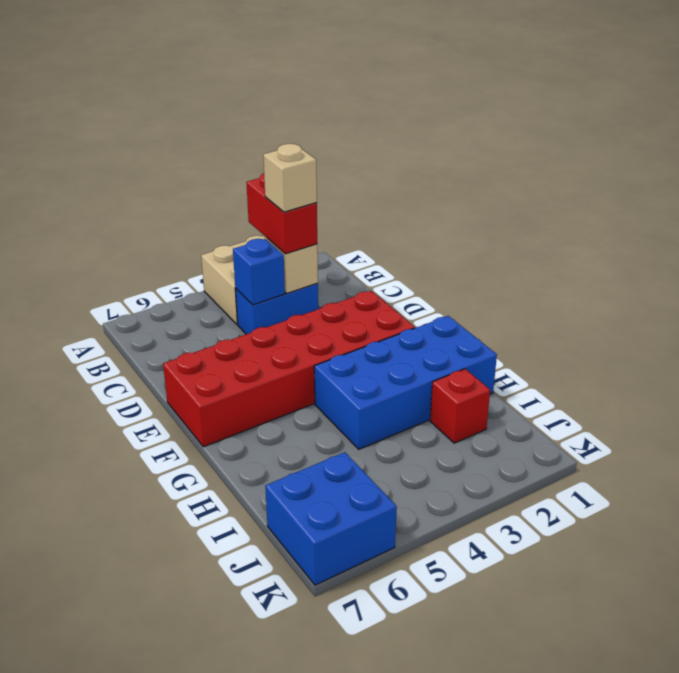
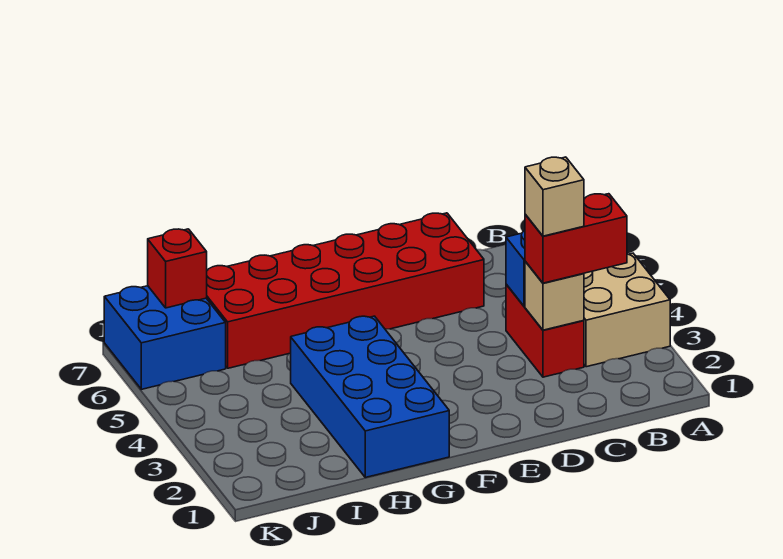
blue brick C3:C4 level 1 -> red brick C3:C4 level 1
red brick E2:F7 level 1 -> red brick D6:I7 level 1
red brick I2 level 1 -> red brick J7 level 2

